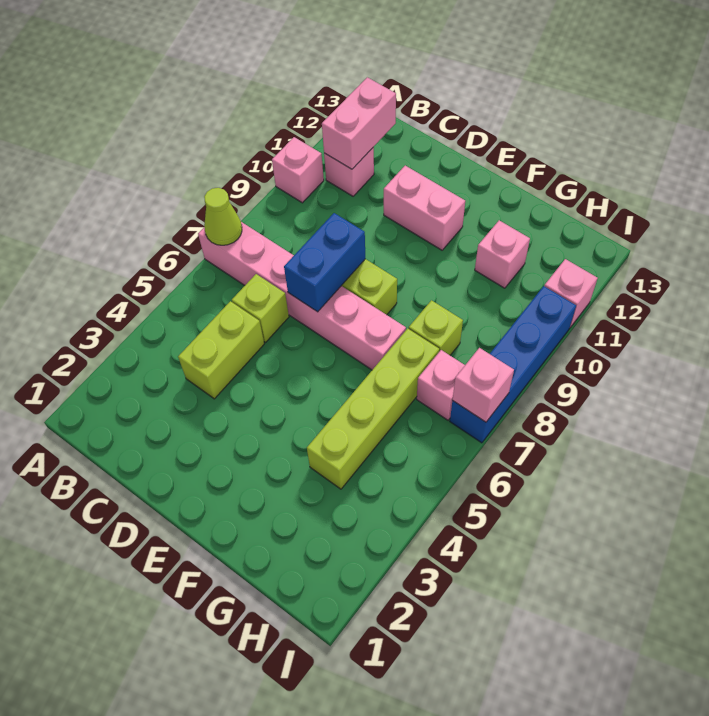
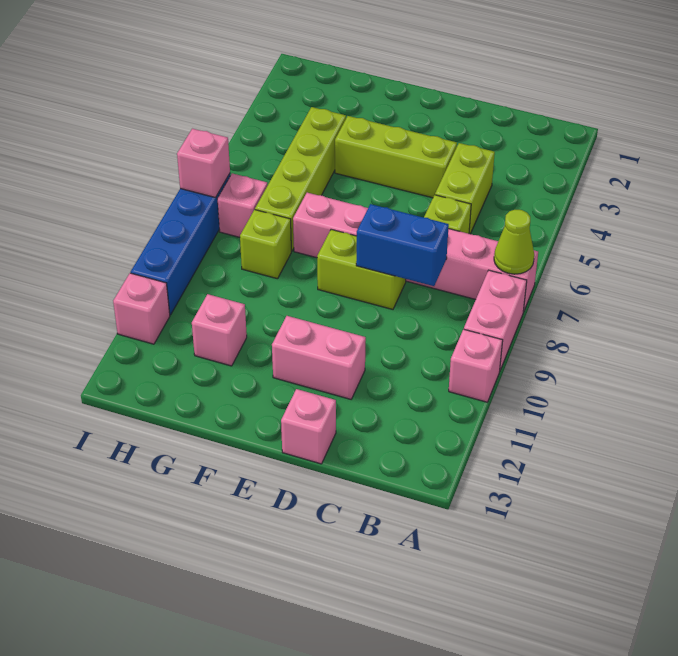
pink brick B11 level 1 -> pink brick D13 level 1
pink brick B11:B12 level 2 -> pink brick A8:A9 level 1
none -> lime brick D4:F4 level 1
blue brick D7:D8 level 2 -> blue brick C8:D8 level 2

